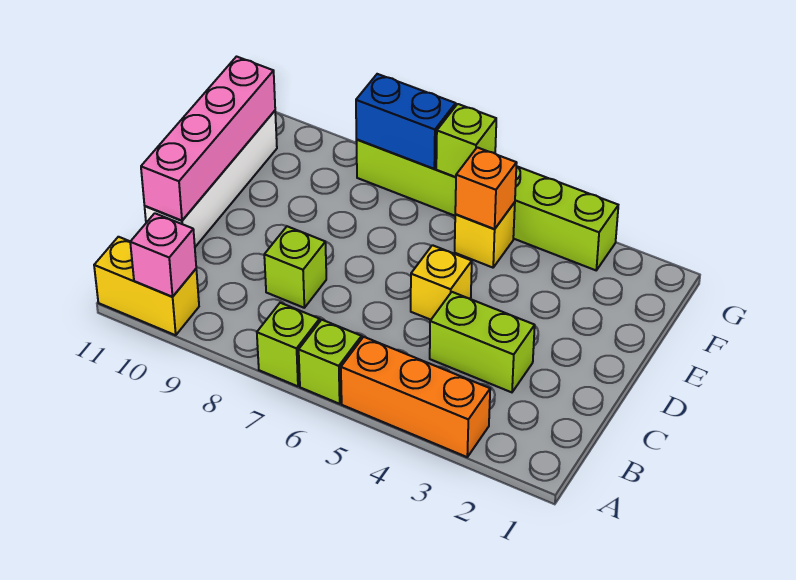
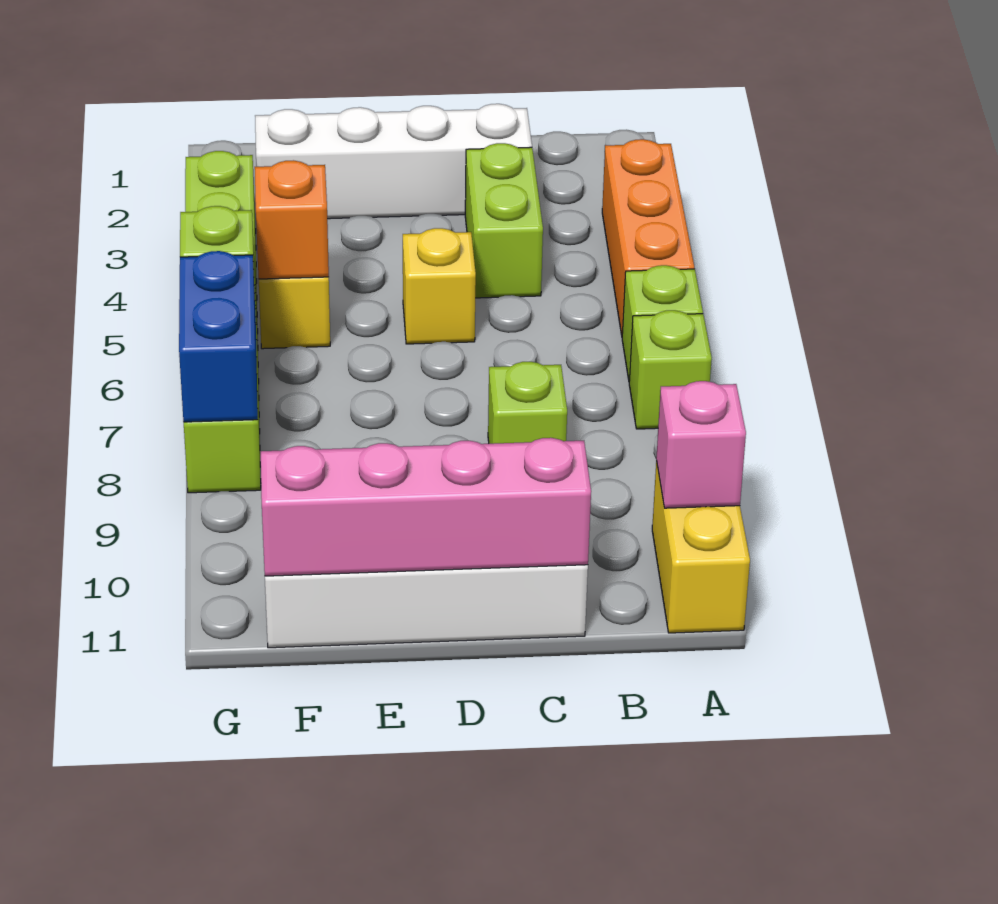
none -> white brick C2:F2 level 1

